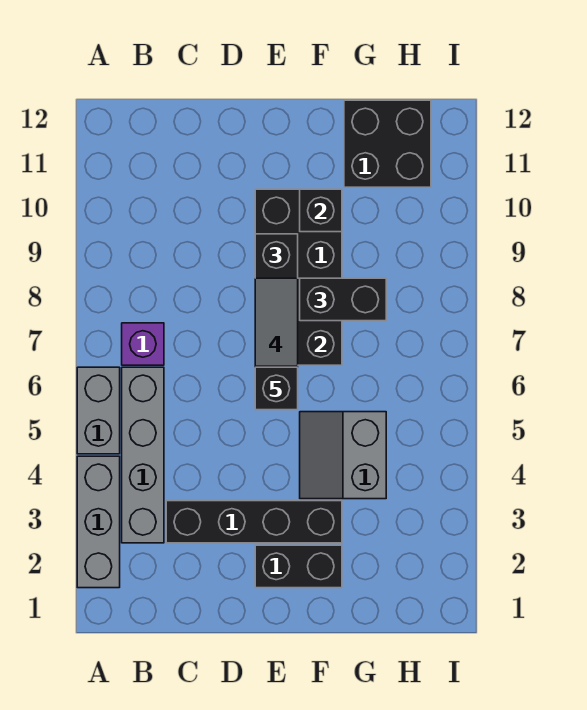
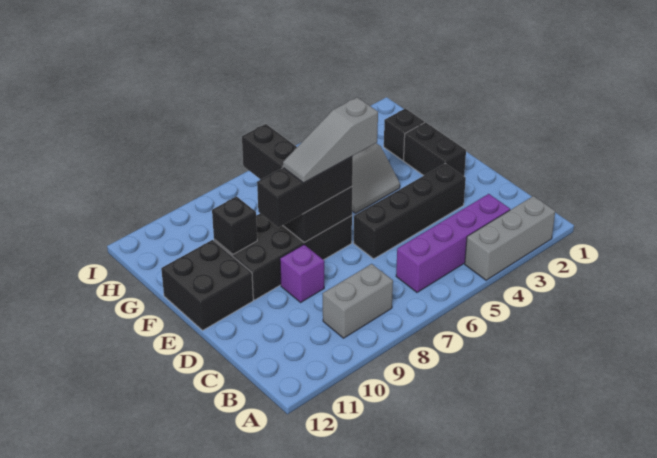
grey brick A5:A6 level 1 -> grey brick B8:B9 level 1
grey brick B3:B6 level 1 -> purple brick B3:B6 level 1
purple brick B7 level 1 -> purple brick D9 level 1
black brick C3:F3 level 1 -> black brick D3:D6 level 1
black brick E6 level 5 -> black brick G2 level 1
black brick G11:H12 level 1 -> black brick E11:F12 level 1

